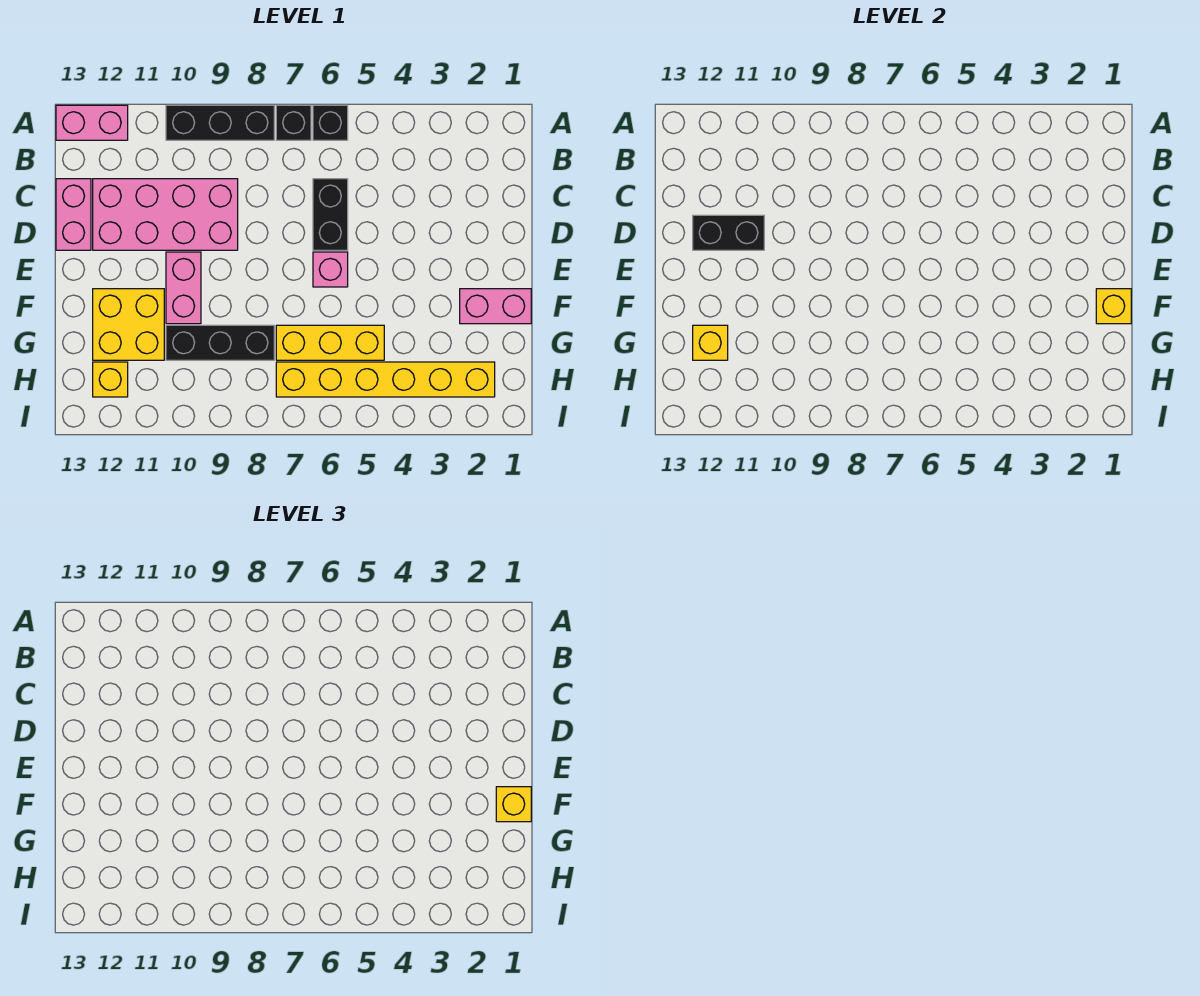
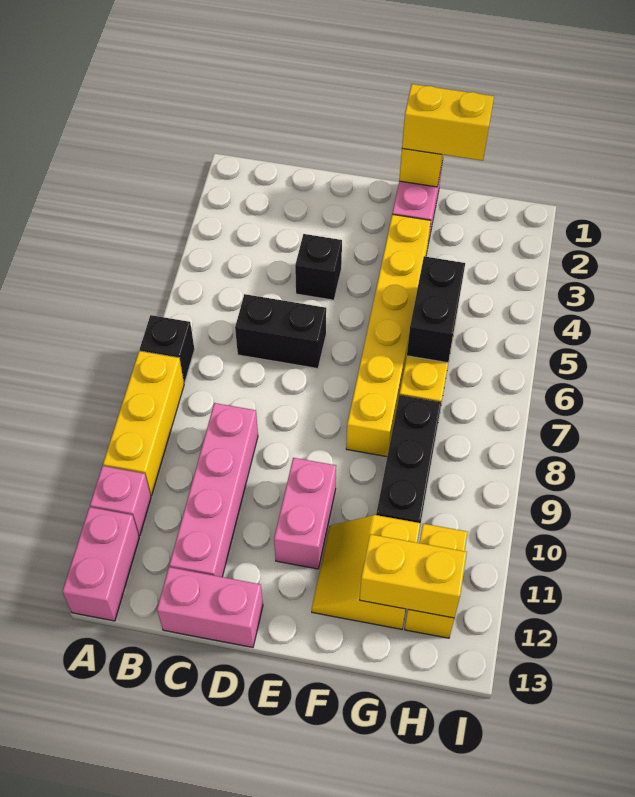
black brick A6 level 1 -> black brick D4 level 1
black brick A8:A10 level 1 -> yellow brick A8:A10 level 1
pink brick C9:D12 level 1 -> pink brick C9:C12 level 1
black brick D11:D12 level 2 -> black brick G5:G6 level 2
pink brick E6 level 1 -> pink brick A11 level 1
pink brick E10:F10 level 1 -> pink brick E10:E11 level 1
yellow brick F1 level 3 -> yellow brick F1:G1 level 3
yellow brick F11:G12 level 1 -> yellow slope F11:G12 level 1 top G
yellow brick G12 level 2 -> yellow brick G12:H12 level 2
yellow brick H2:H7 level 1 -> yellow brick F3:F8 level 1
yellow brick H12 level 1 -> yellow brick H11:H12 level 1

